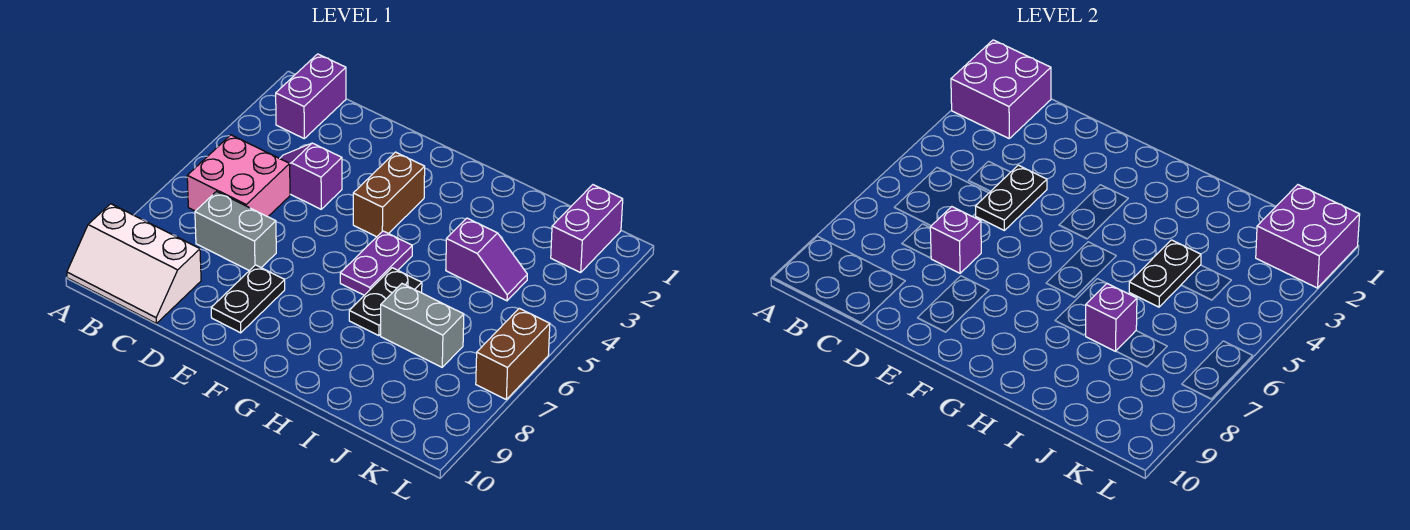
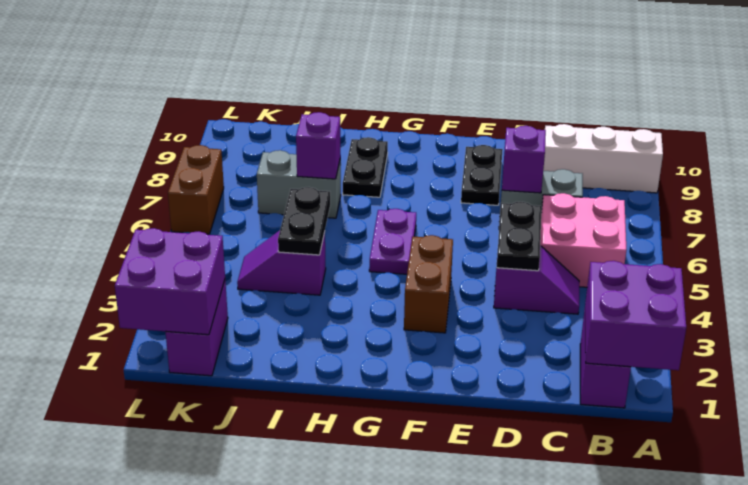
black plate H6:H7 level 1 -> black plate H8:H9 level 1

